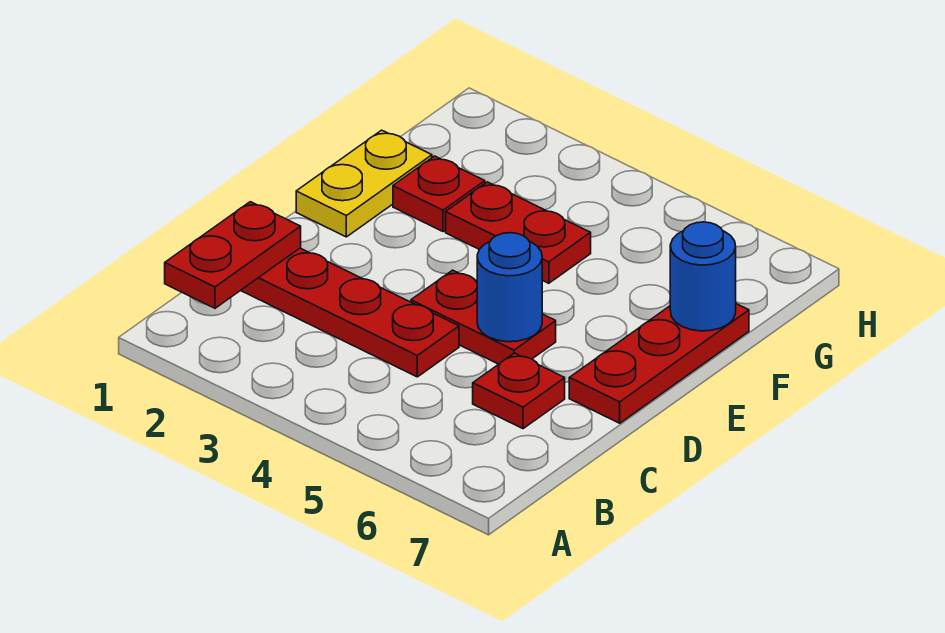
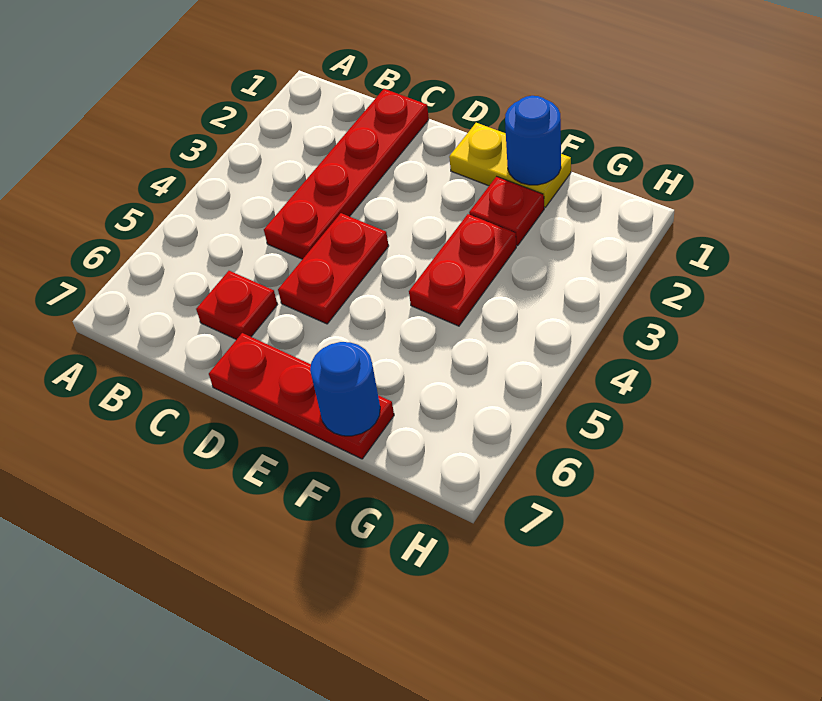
red plate B1:C1 level 2 -> none
blue round brick D5 level 2 -> blue round brick F1 level 2

